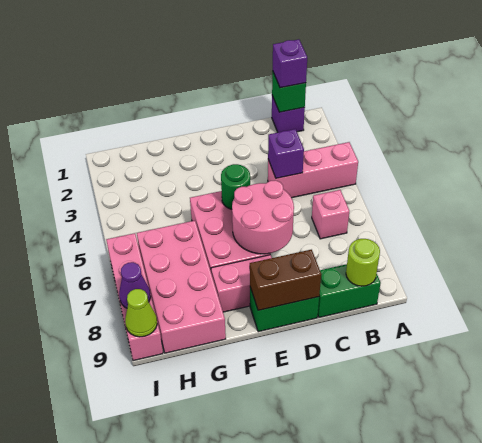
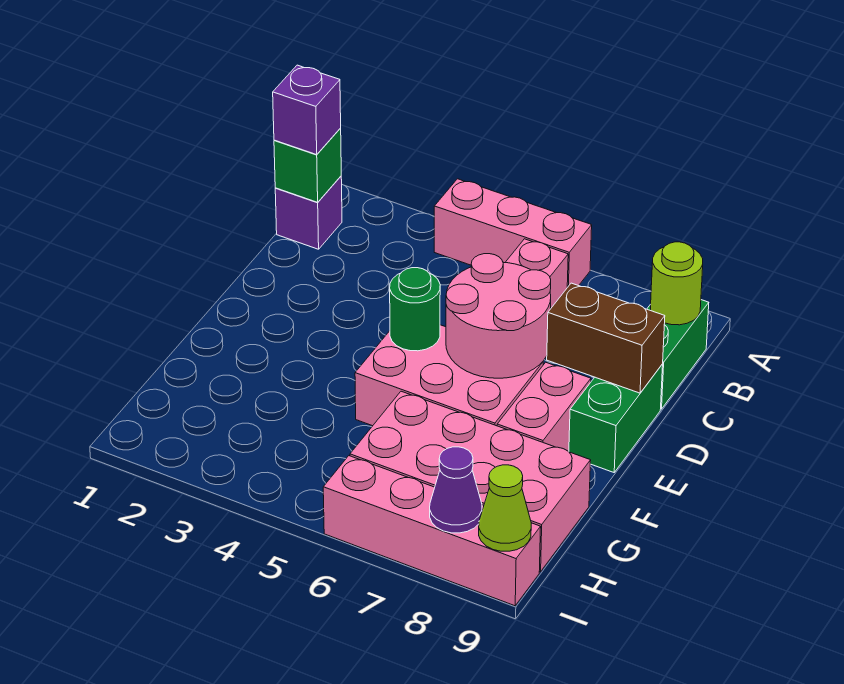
pink brick A4:C4 level 1 -> pink brick A4:A6 level 1
purple brick C4 level 2 -> none
brown brick D9:E9 level 2 -> brown brick D8:D9 level 2

